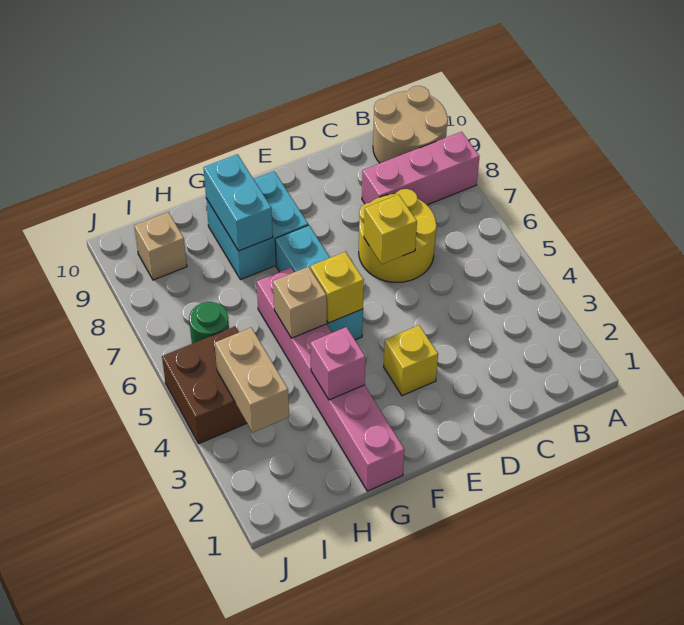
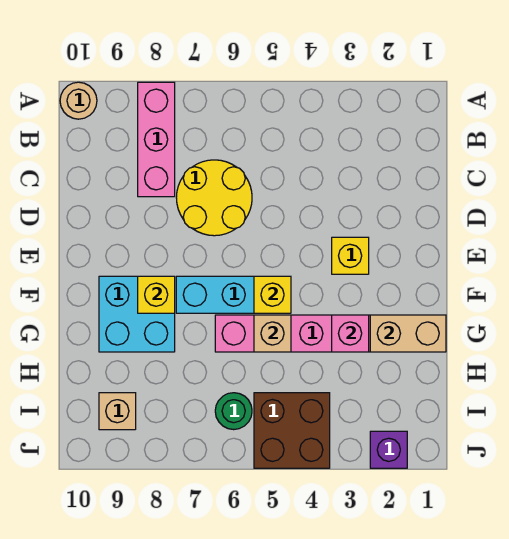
tan round brick A9:B10 level 1 -> tan round brick A10 level 1
yellow brick D6 level 2 -> yellow brick F8 level 2
cyan brick G8:G9 level 2 -> none
tan brick I3:I4 level 2 -> tan brick G1:G2 level 2
none -> purple brick J2 level 1

